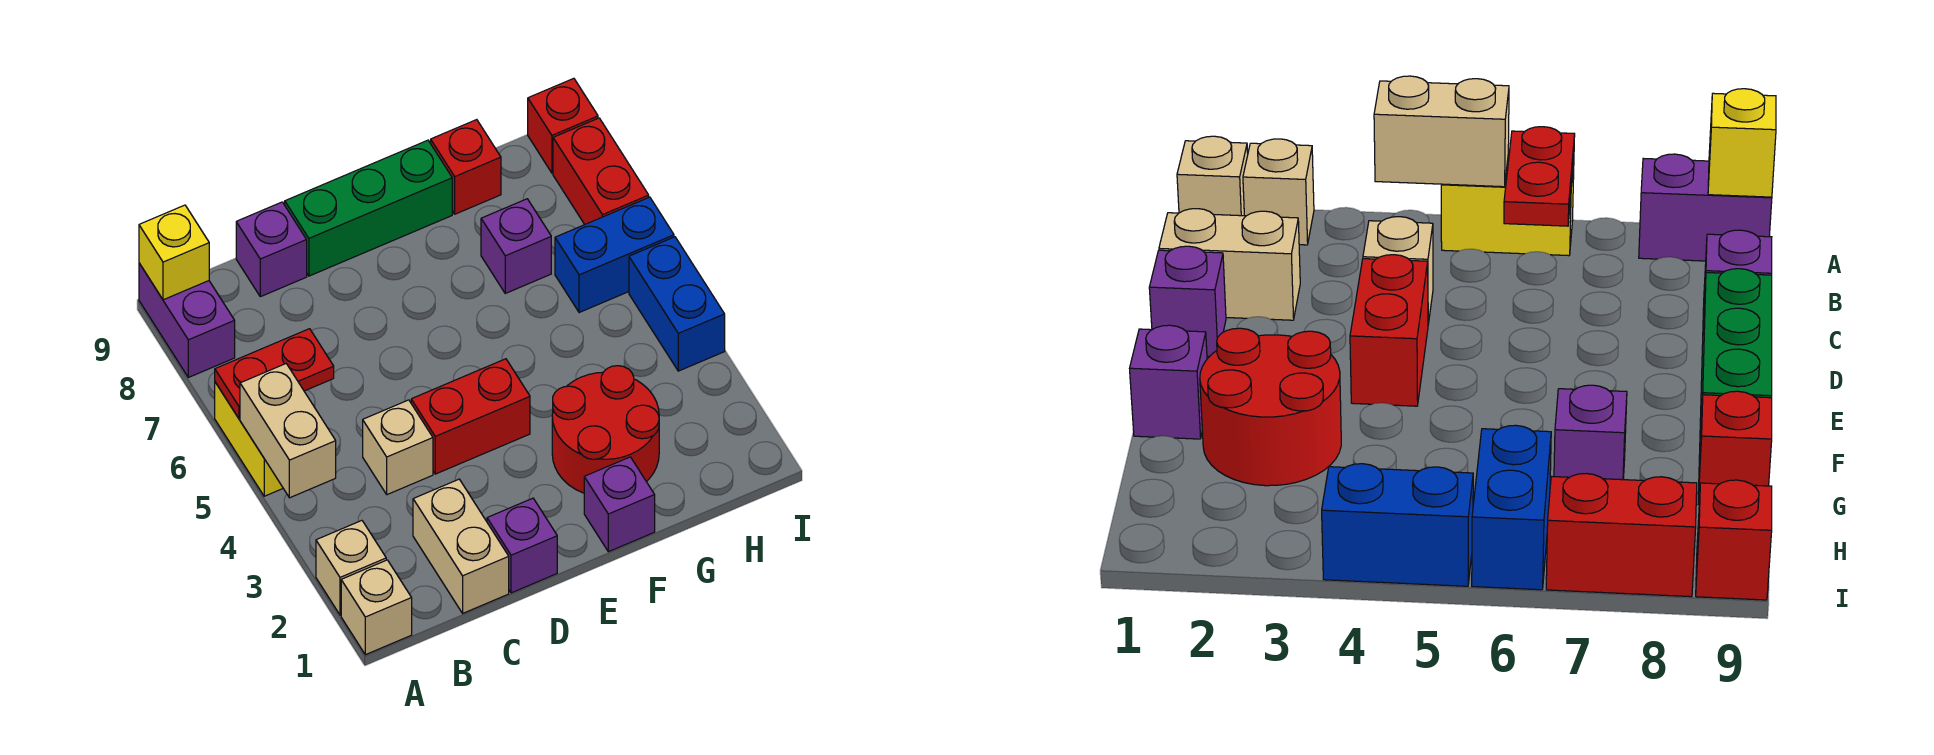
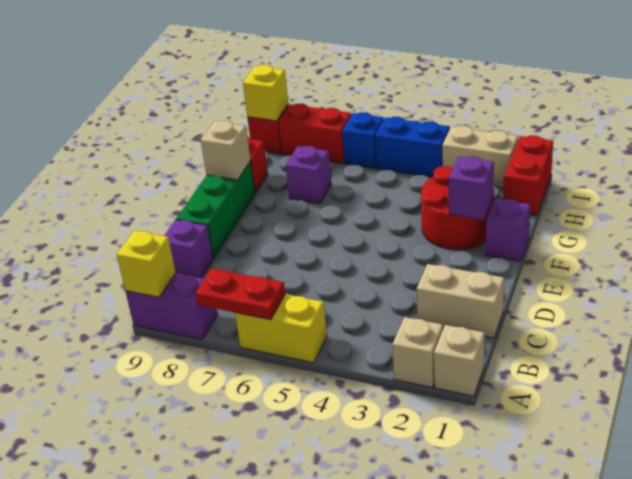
tan brick A4:A5 level 2 -> tan brick I2:I3 level 1
red plate A6:B6 level 2 -> red plate A6:A7 level 2
tan brick C4 level 1 -> tan brick F9 level 2
purple brick D1 level 1 -> purple brick F2 level 2
red brick D4:E4 level 1 -> red brick H1:I1 level 1
blue brick H6:I6 level 1 -> blue brick I6 level 1
none -> yellow brick I9 level 2

